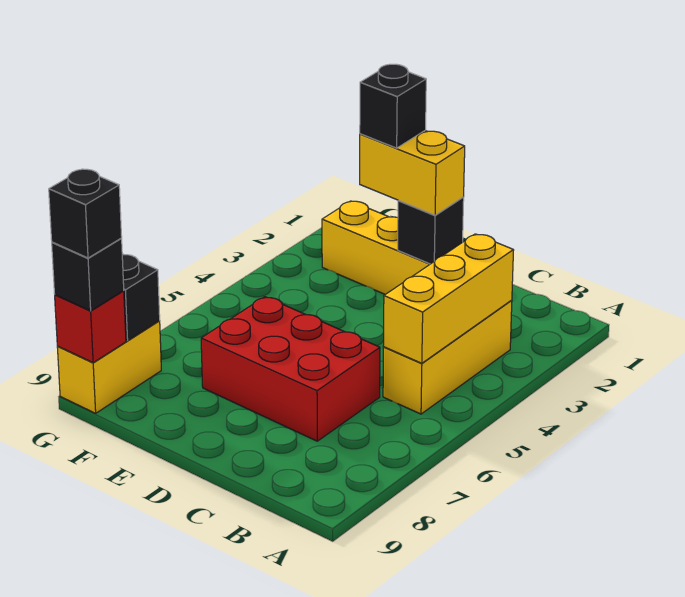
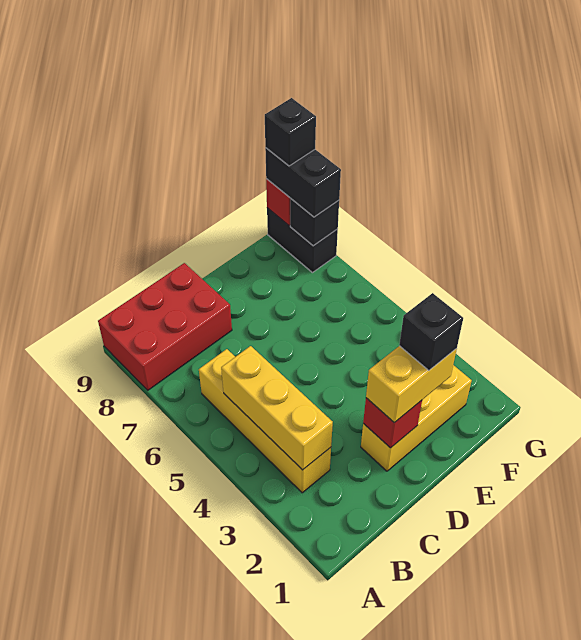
yellow brick B3:B5 level 1 -> yellow brick B3:B6 level 1
red brick C6:E7 level 1 -> red brick A8:C9 level 1
black brick D2 level 2 -> red brick D2 level 2
yellow brick G8:G9 level 1 -> black brick G8:G9 level 1
black brick G9 level 3 -> black brick G8:G9 level 3

